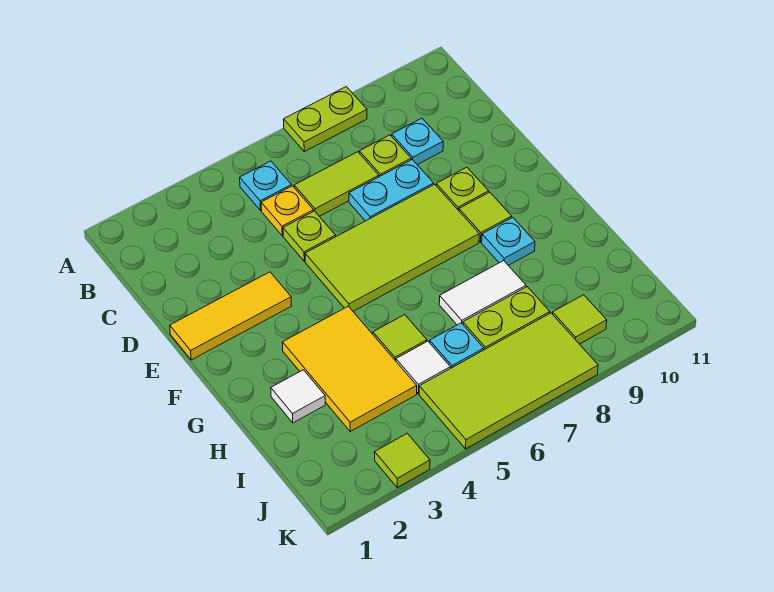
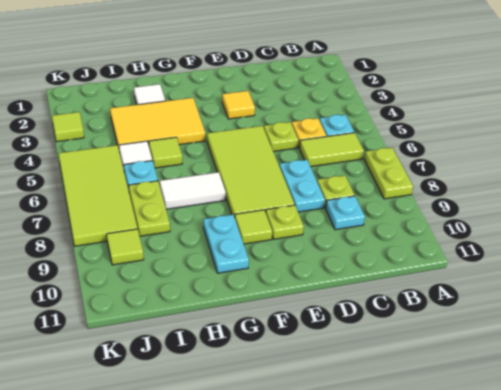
lime tile C6:C7 level 1 -> lime tile B6:C6 level 1
yellow tile E1:E3 level 1 -> yellow tile E3 level 1
cyan plate G9 level 1 -> cyan plate G9:G10 level 1
white tile H7:H8 level 1 -> white tile G7:H7 level 1

